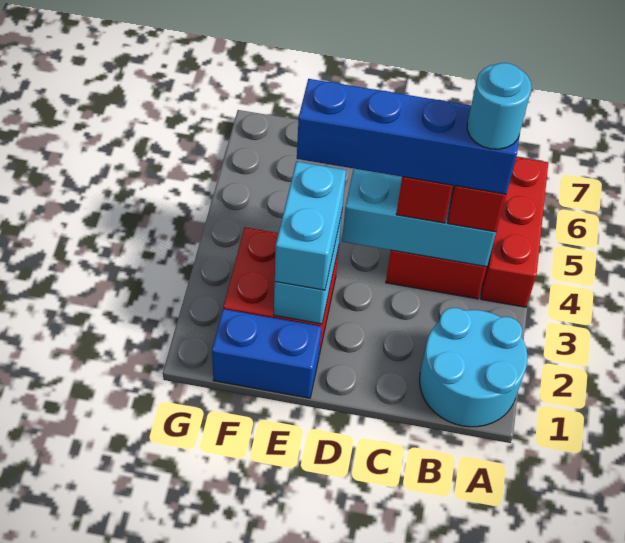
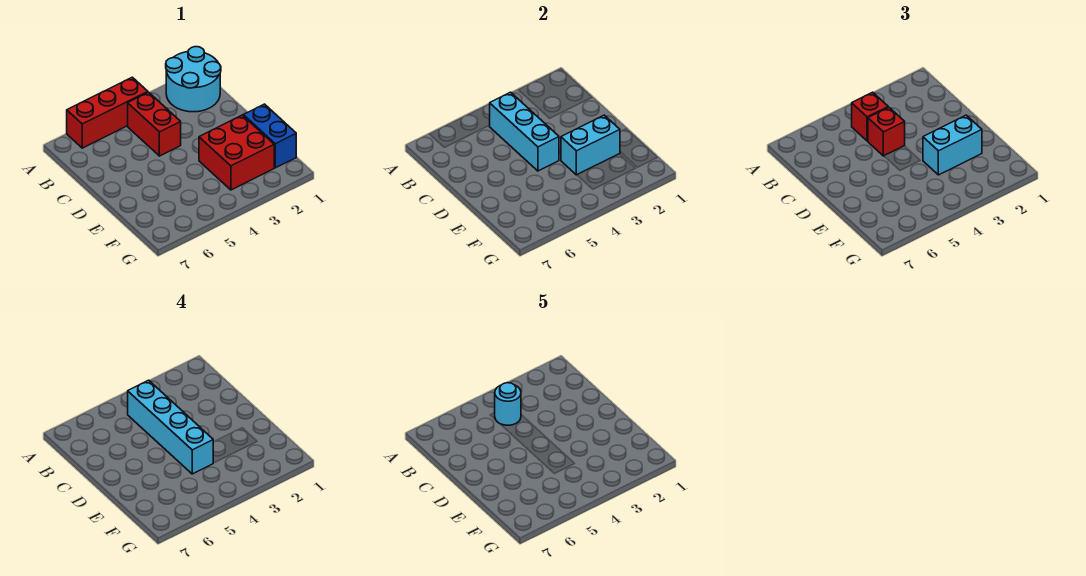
blue brick B4:E4 level 4 -> cyan brick B4:E4 level 4

